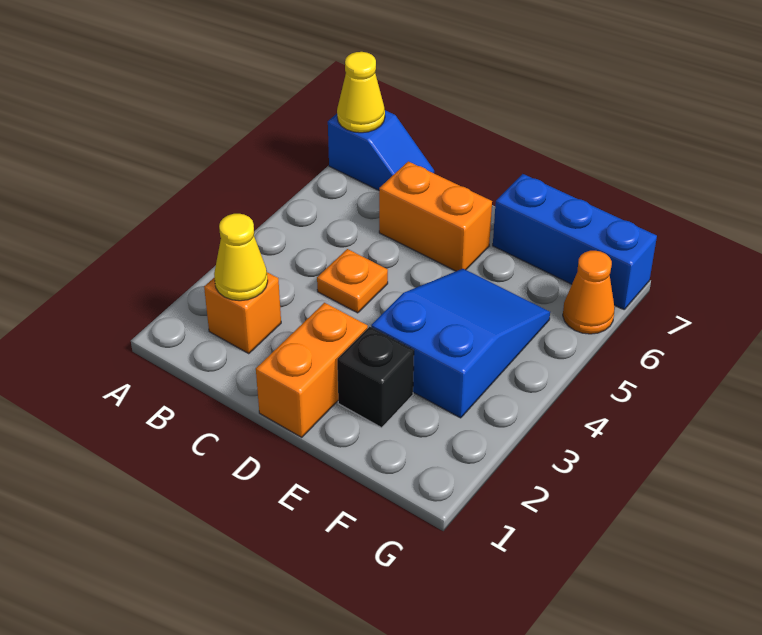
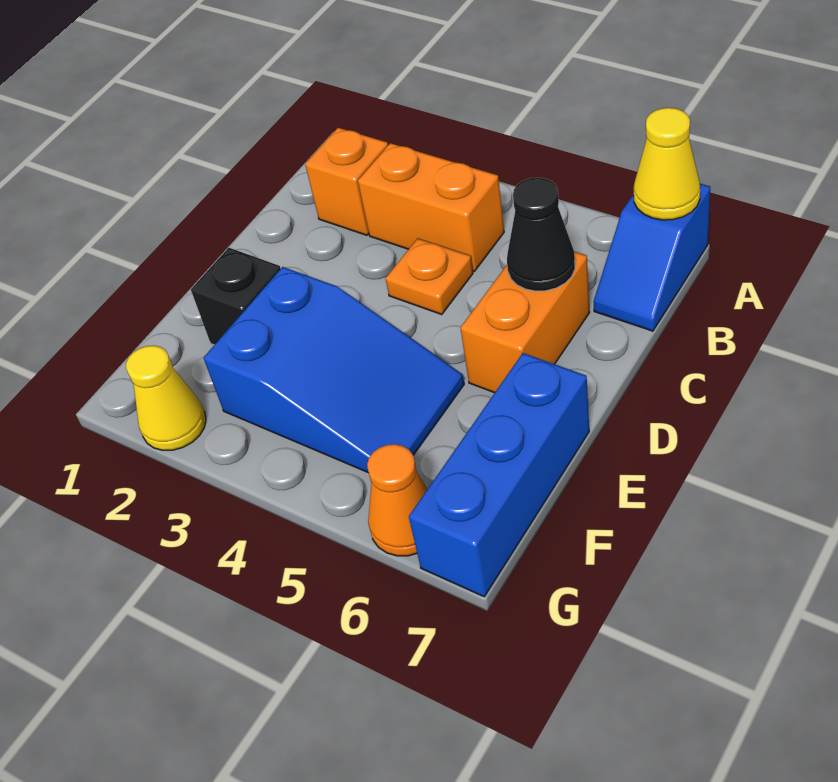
yellow cone B2 level 2 -> yellow cone G2 level 1
none -> black cone C6 level 2
orange brick D1:D2 level 1 -> orange brick B3:B4 level 1

